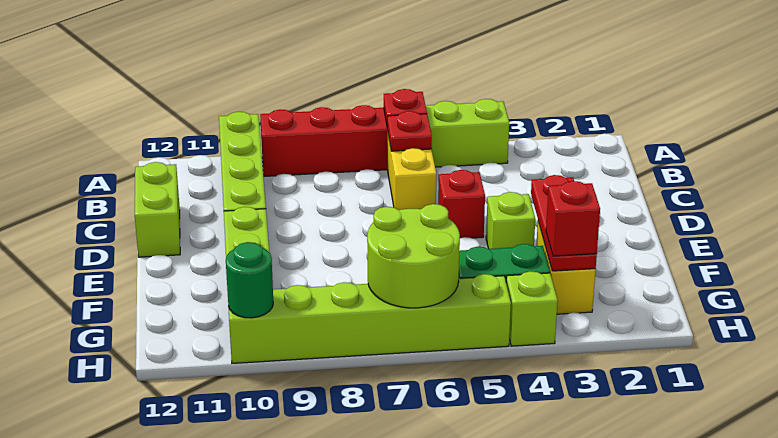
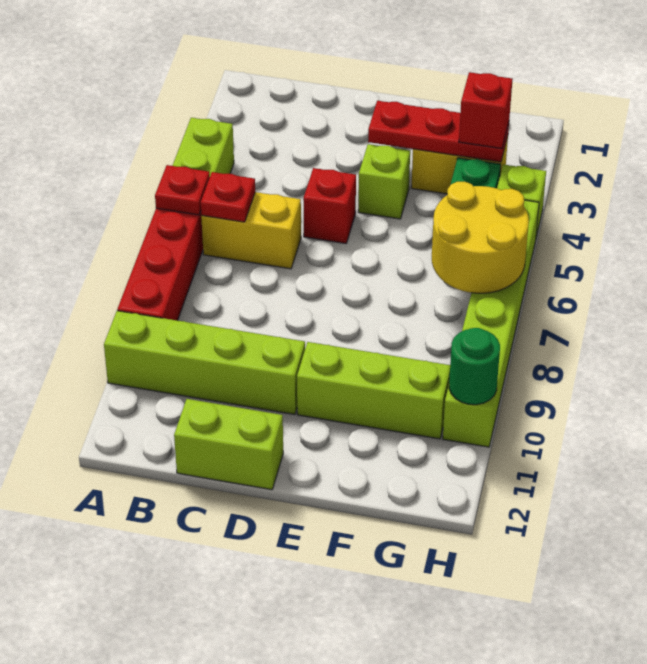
lime round brick G6:H7 level 2 -> yellow round brick G6:H7 level 2

